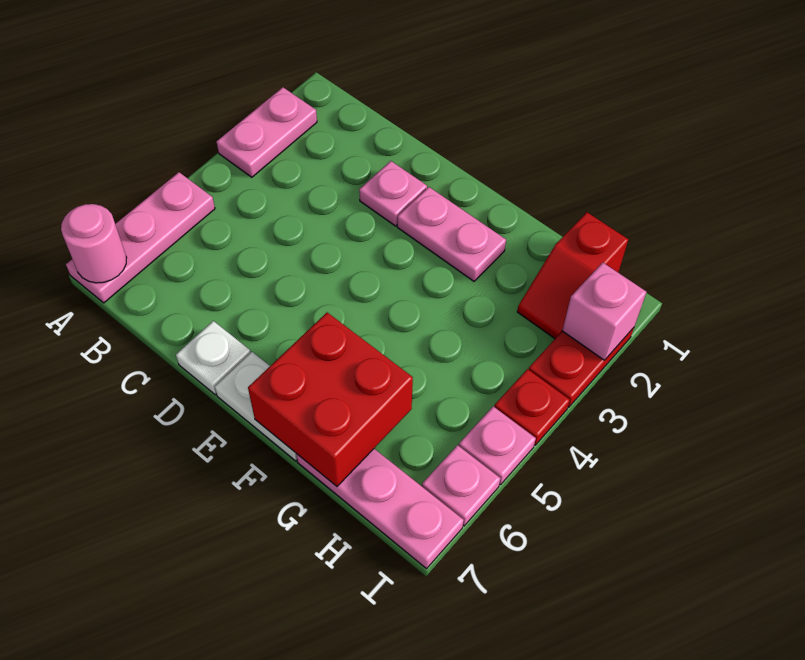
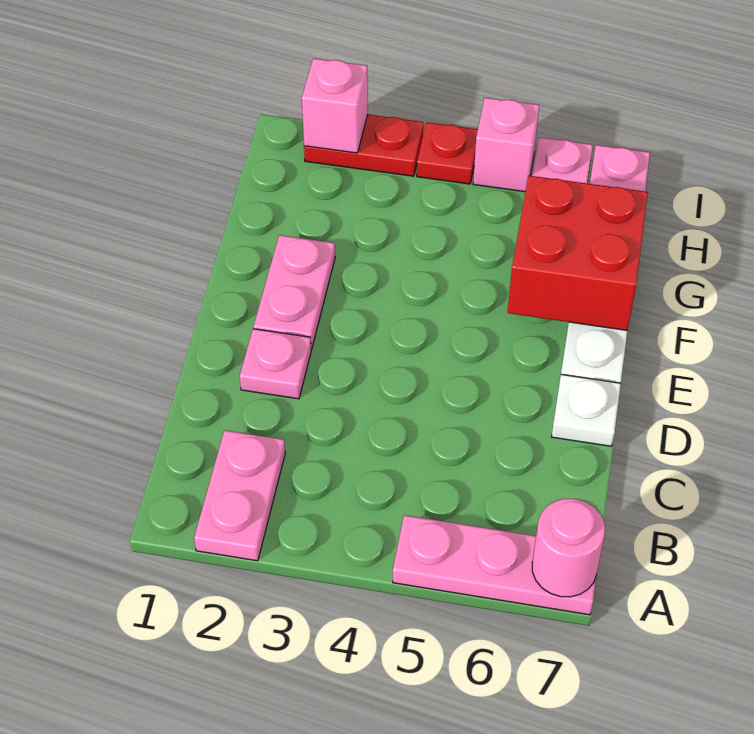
pink plate A2:A3 level 1 -> pink plate A2:B2 level 1
red slope H1:H2 level 1 top 1 -> none
pink plate I5 level 1 -> pink brick I5 level 1

